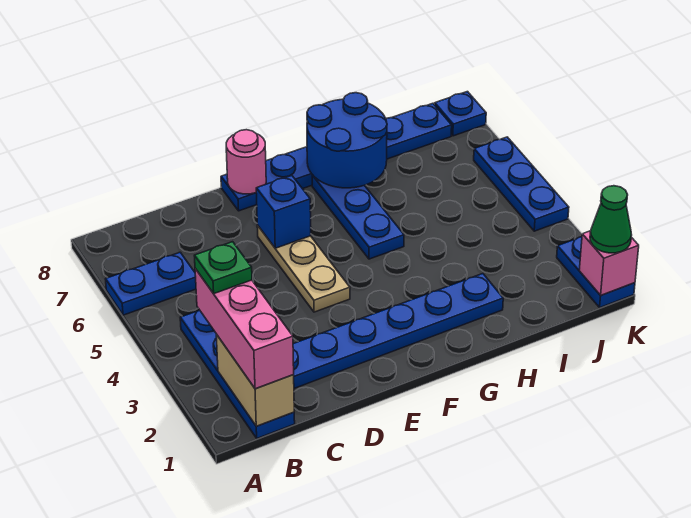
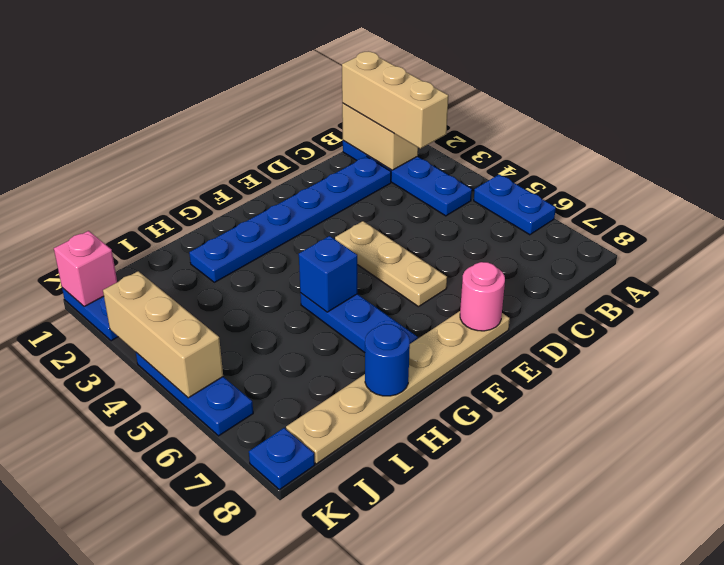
blue plate A6:B6 level 1 -> blue plate A5:A6 level 1
pink brick B1:B3 level 3 -> tan brick B1:B3 level 3
green plate B3 level 4 -> none
blue brick E6 level 2 -> blue brick G5 level 2
blue plate E8:J8 level 1 -> tan plate E8:J8 level 1
blue round brick G7:H8 level 2 -> blue round brick H8 level 2
green cone K1 level 3 -> none
none -> tan brick K3:K5 level 2

